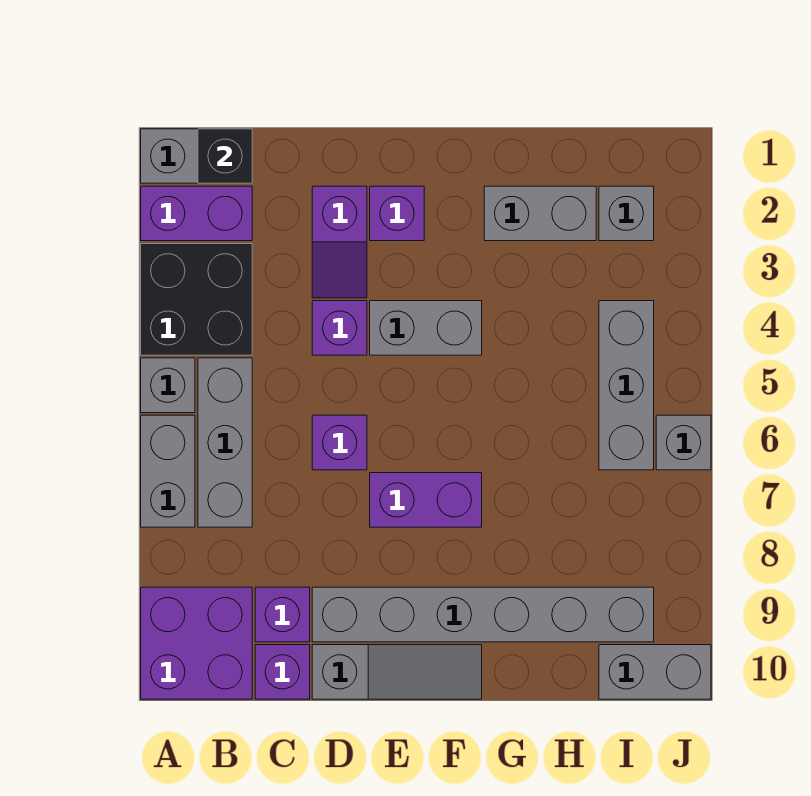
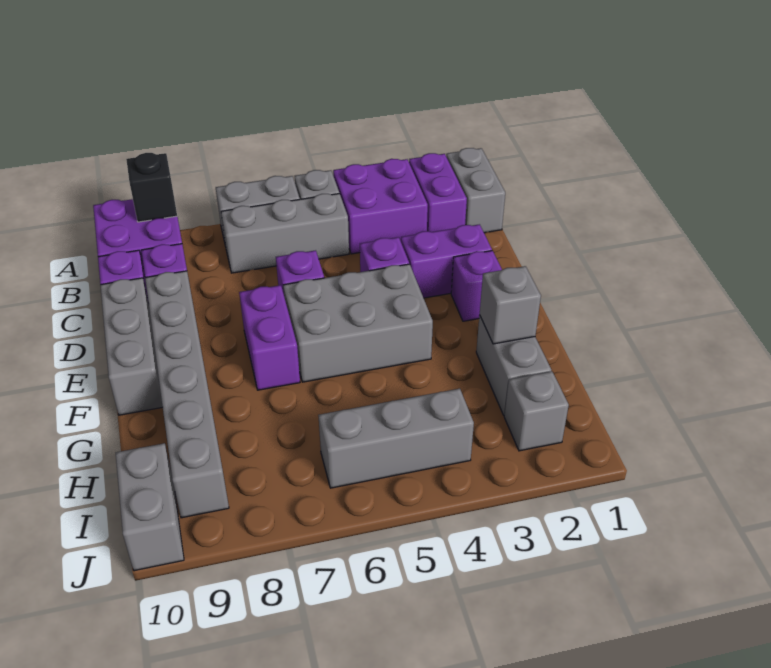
black brick A3:B4 level 1 -> purple brick A3:B4 level 1
black brick B1 level 2 -> black brick A9 level 2
purple slope D2:D3 level 1 top 2 -> purple brick D2:D3 level 1
grey slope D10:F10 level 1 top D -> grey brick D10:F10 level 1
grey brick E4:F4 level 1 -> grey brick E4:F6 level 1
grey brick J6 level 1 -> grey brick G2 level 2

